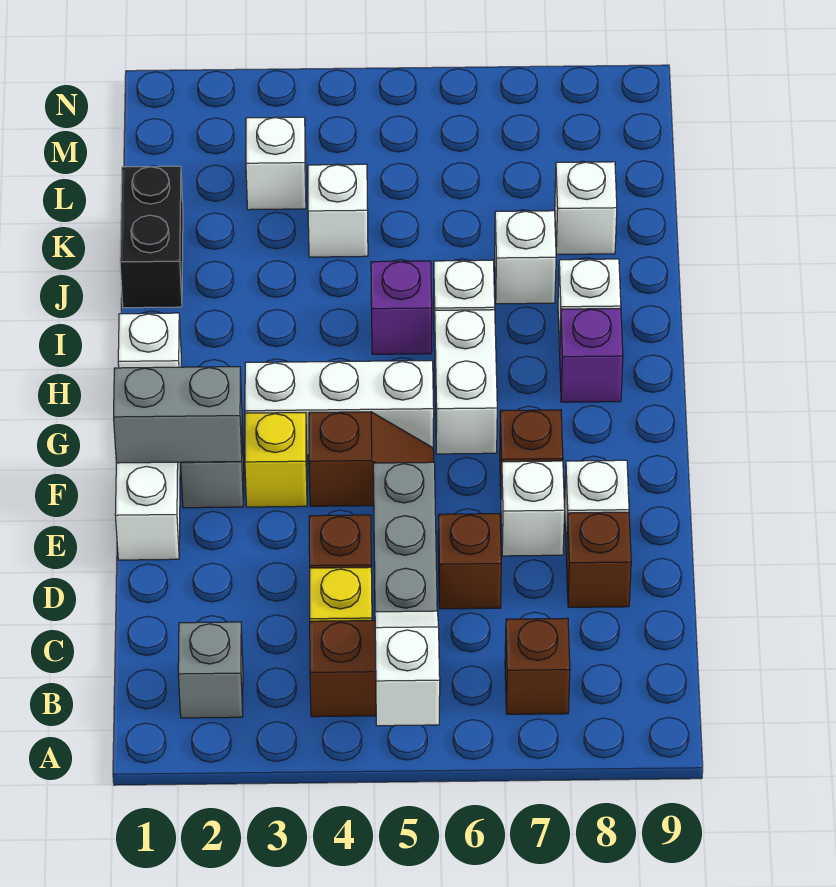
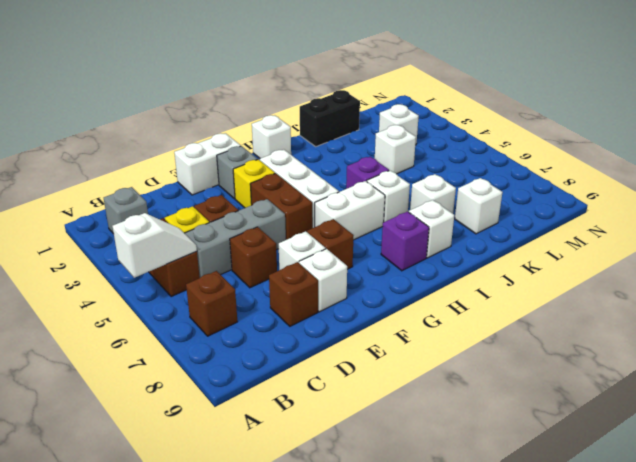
grey brick F1:F2 level 2 -> none
brown slope F4:F5 level 1 top 4 -> brown brick F4:F5 level 1

